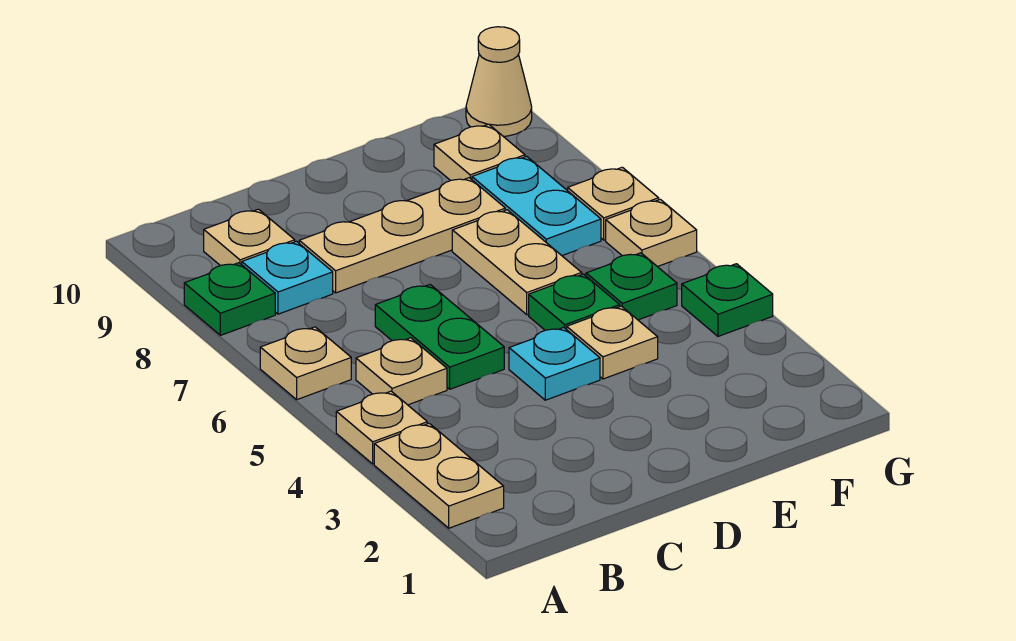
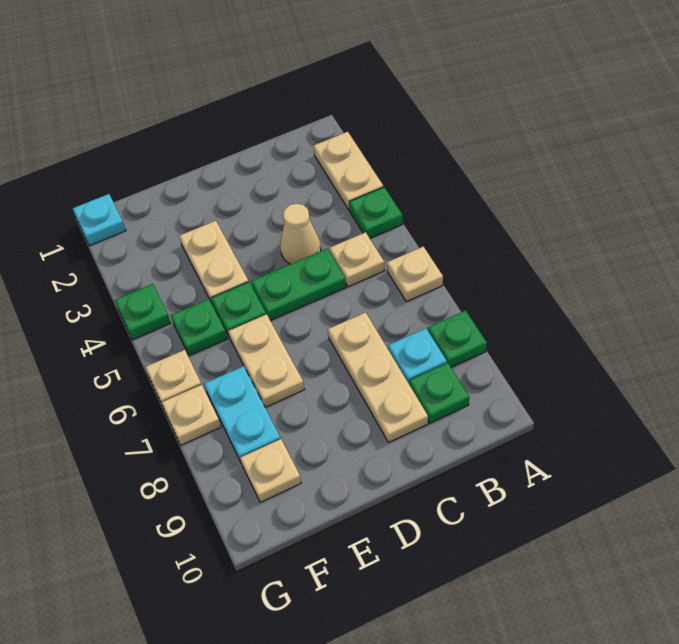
tan plate A4 level 1 -> green plate A4 level 1
tan plate B9 level 1 -> green plate B9 level 1
green plate C5:C6 level 1 -> green plate C5:D5 level 1
tan plate C8:E8 level 1 -> tan plate C7:C9 level 1
cyan plate D4 level 1 -> cyan plate G1 level 1
tan plate E4 level 1 -> tan plate E3:E4 level 1
tan cone G10 level 1 -> tan cone C4 level 1

